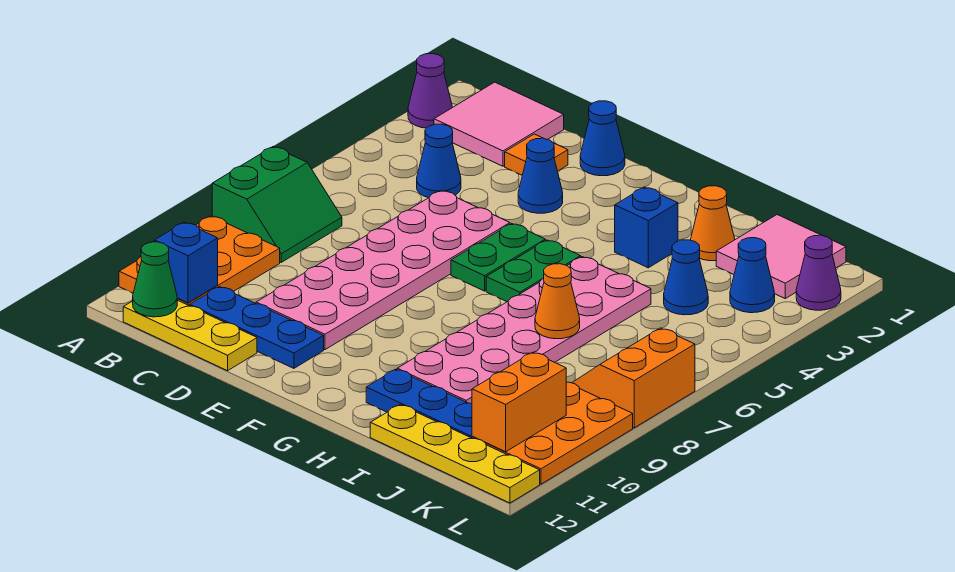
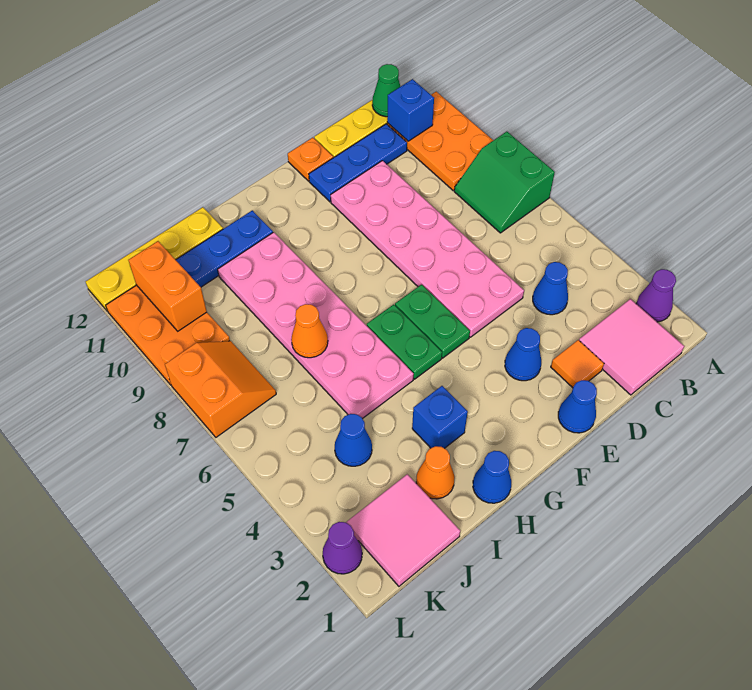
none -> orange plate E12 level 1
blue cone K3 level 1 -> blue cone H1 level 1

